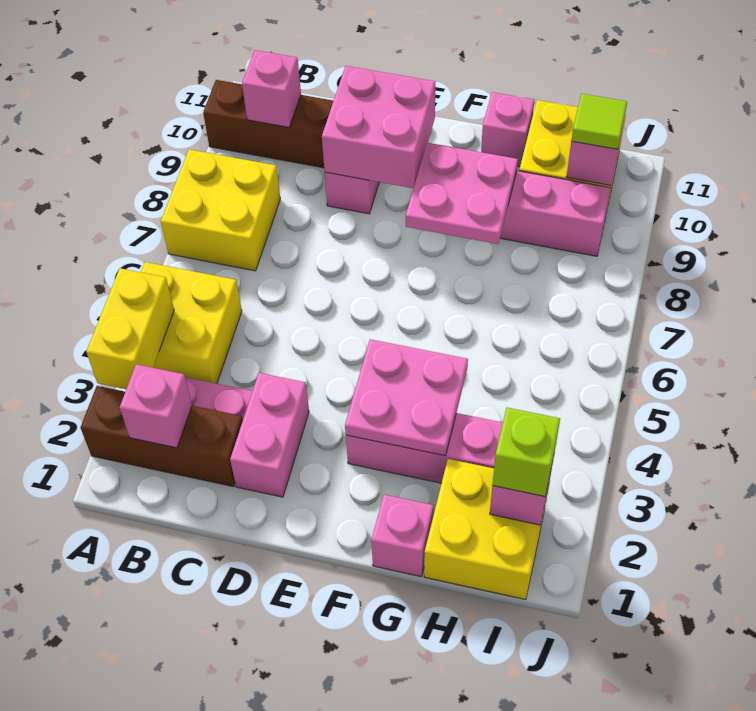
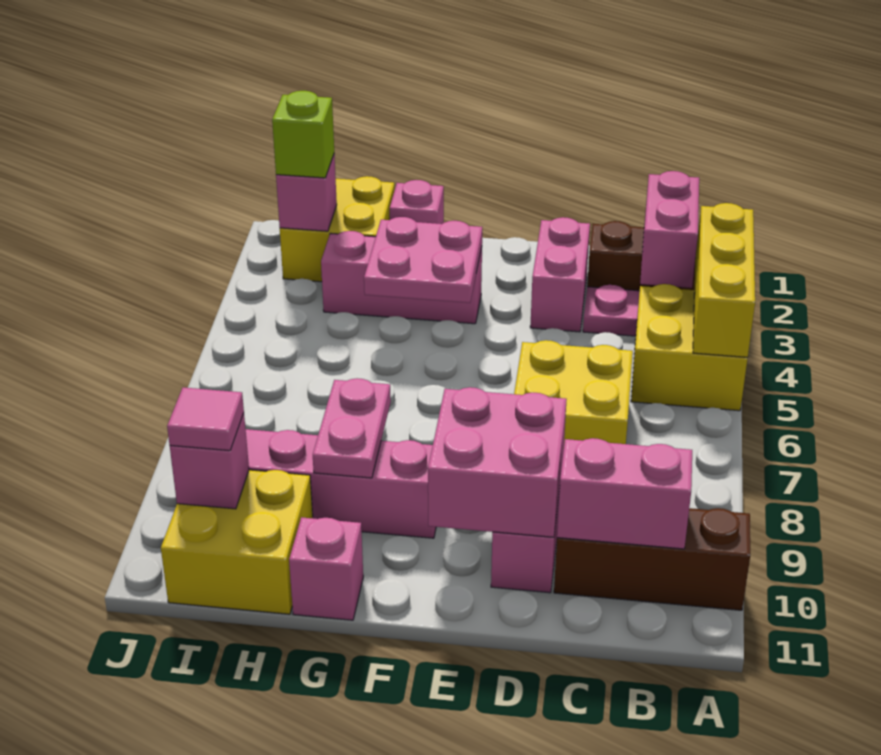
yellow brick A3:A4 level 2 -> yellow brick A3:A5 level 2
yellow brick A7:B8 level 1 -> yellow brick C6:D7 level 1
pink brick B2 level 2 -> pink brick B2:B3 level 2
pink brick B10 level 2 -> pink brick B10:C10 level 2
pink plate F8:G9 level 2 -> pink plate G8:G9 level 2
lime tile I10 level 3 -> pink tile I10 level 3

